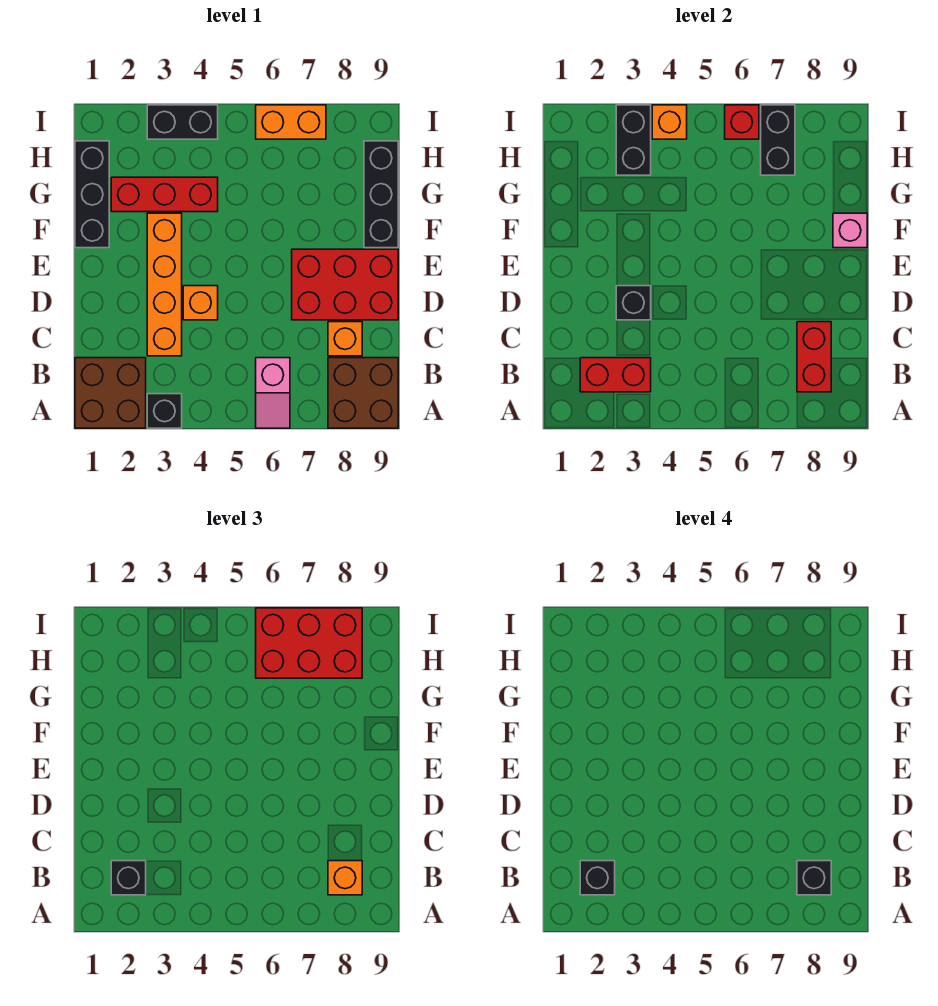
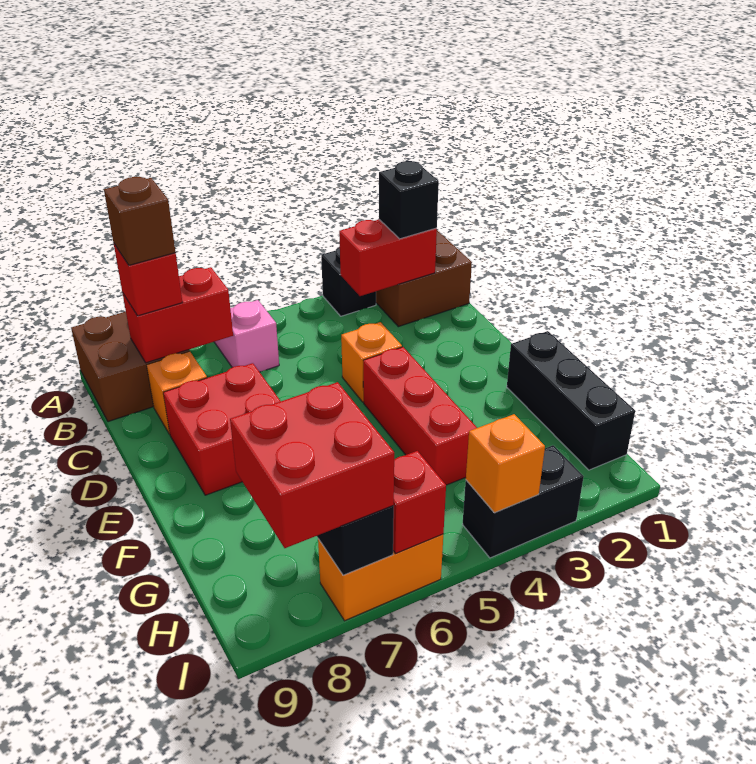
black brick B2 level 4 -> none
red brick B8:C8 level 2 -> red brick B7:B8 level 2
orange brick B8 level 3 -> red brick B8 level 3
black brick B8 level 4 -> brown brick B8 level 4
orange brick C3:F3 level 1 -> none
black brick D3 level 2 -> none
red brick D7:E9 level 1 -> red brick D7:E8 level 1
black brick F9:H9 level 1 -> none
pink brick F9 level 2 -> none
red brick G2:G4 level 1 -> red brick E4:G4 level 1
black brick H3:I3 level 2 -> none
red brick H6:I8 level 3 -> red brick H7:I8 level 3

